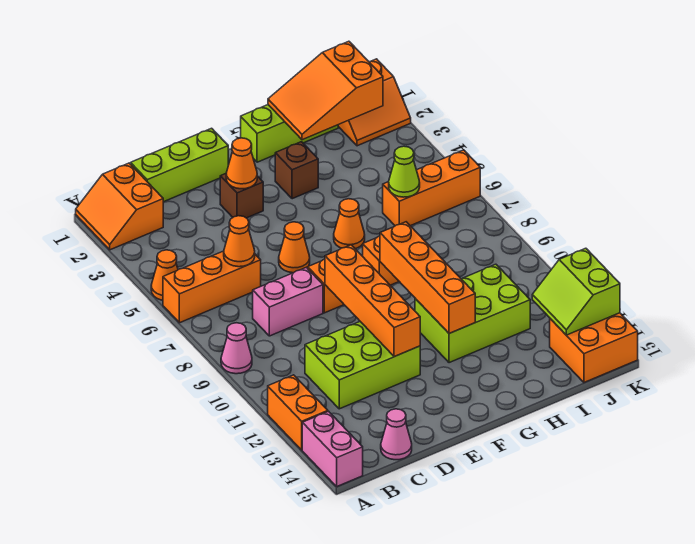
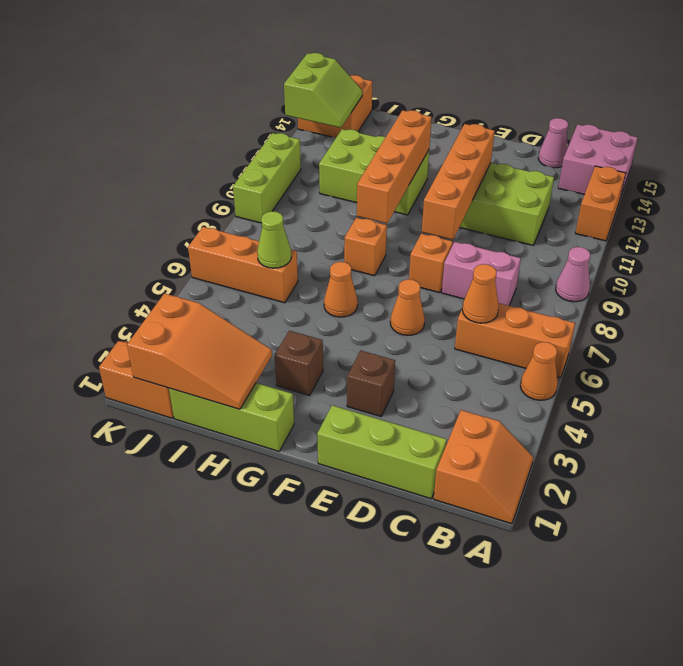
pink brick A14:A15 level 1 -> pink brick A14:B15 level 1
orange cone E3 level 2 -> none
none -> lime brick K9:K11 level 1

